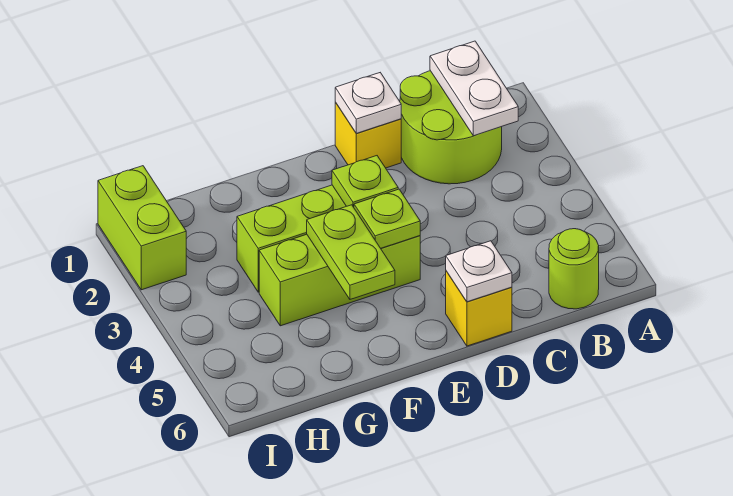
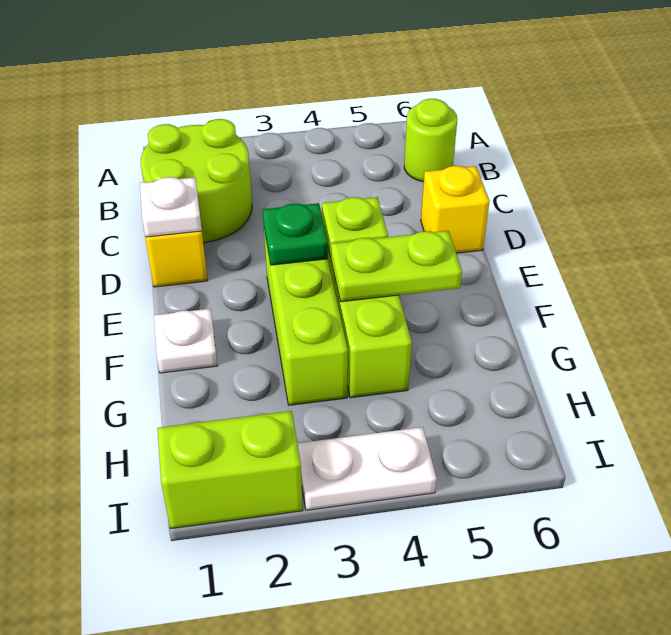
white plate B1:B2 level 2 -> white plate I3:I4 level 1
white plate D6 level 2 -> white plate F1 level 1
lime plate E3 level 2 -> green plate E3 level 2

